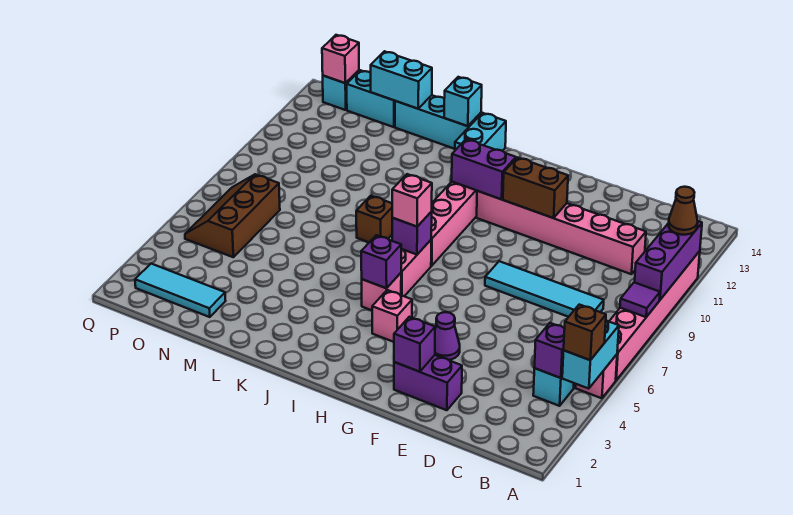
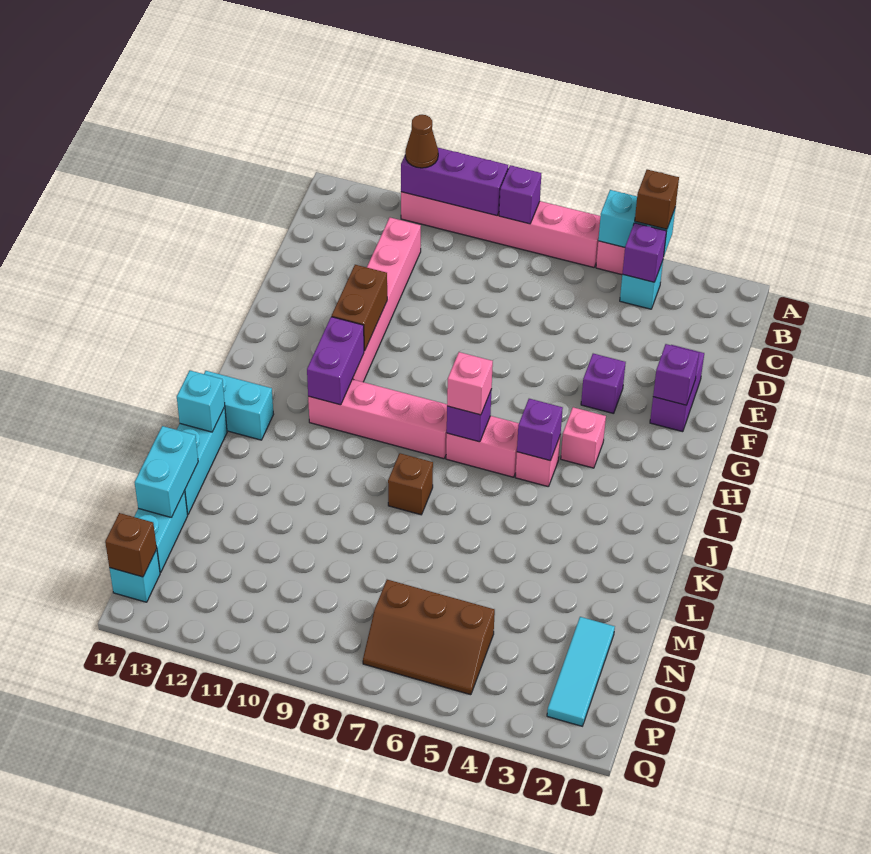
purple tile A8 level 2 -> purple brick A8 level 2
cyan tile C8:F8 level 1 -> none
purple cone F4 level 1 -> purple brick F4 level 1
pink brick P14 level 2 -> brown brick P14 level 2

